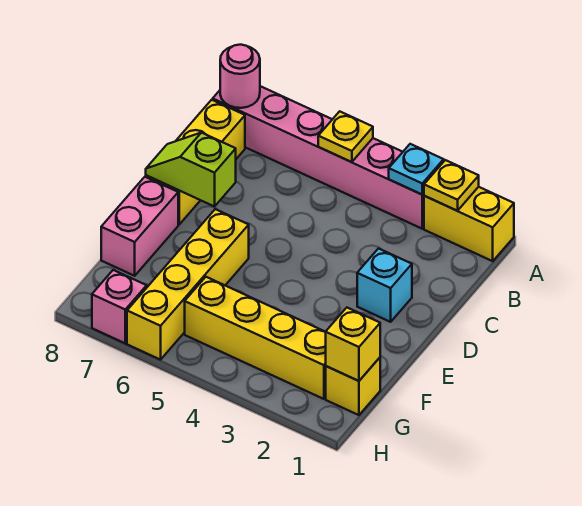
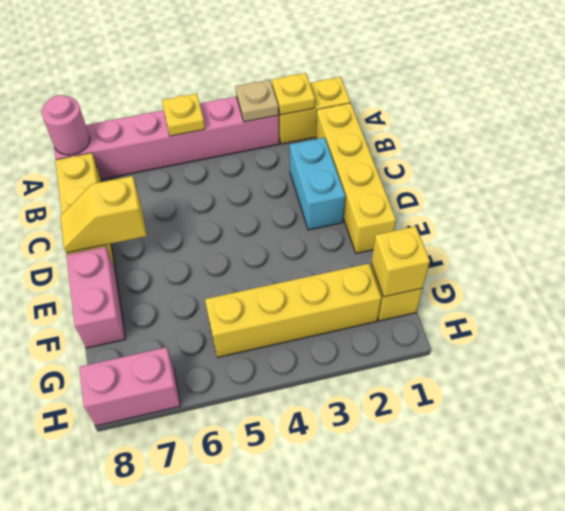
cyan plate A3 level 2 -> tan plate A3 level 2
cyan brick D2 level 1 -> cyan brick C2:D2 level 1
lime slope D7:D8 level 2 top 7 -> yellow slope D7:D8 level 2 top 7
yellow brick E6:H6 level 1 -> yellow brick B1:E1 level 1
pink brick H7 level 1 -> pink brick H7:H8 level 1

